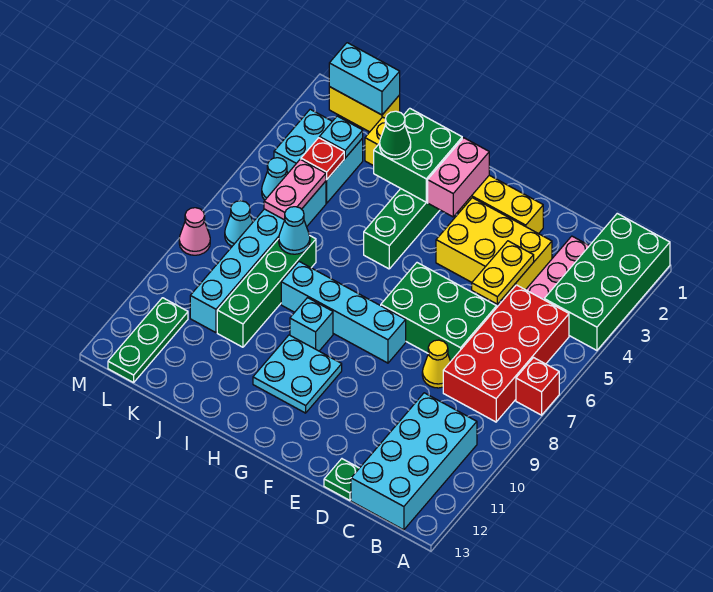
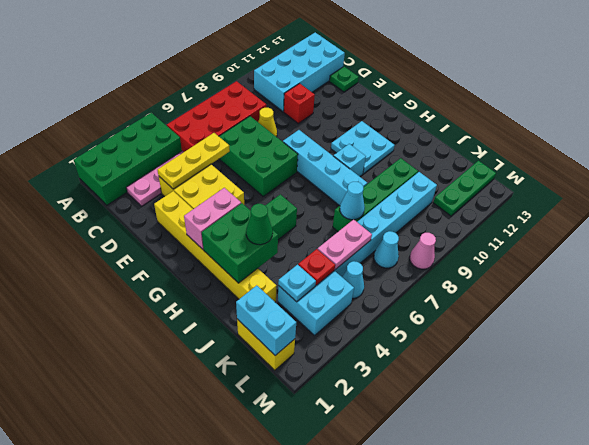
red brick A7 level 1 -> red brick D10 level 1
yellow plate D4:D5 level 2 -> yellow plate D3:D5 level 2

